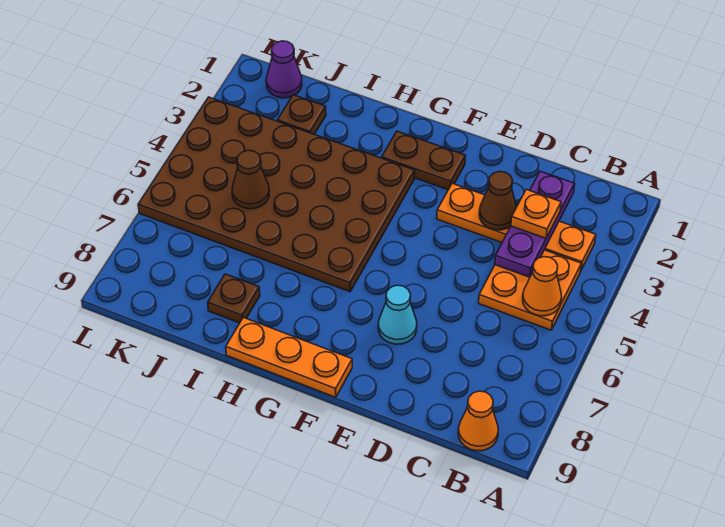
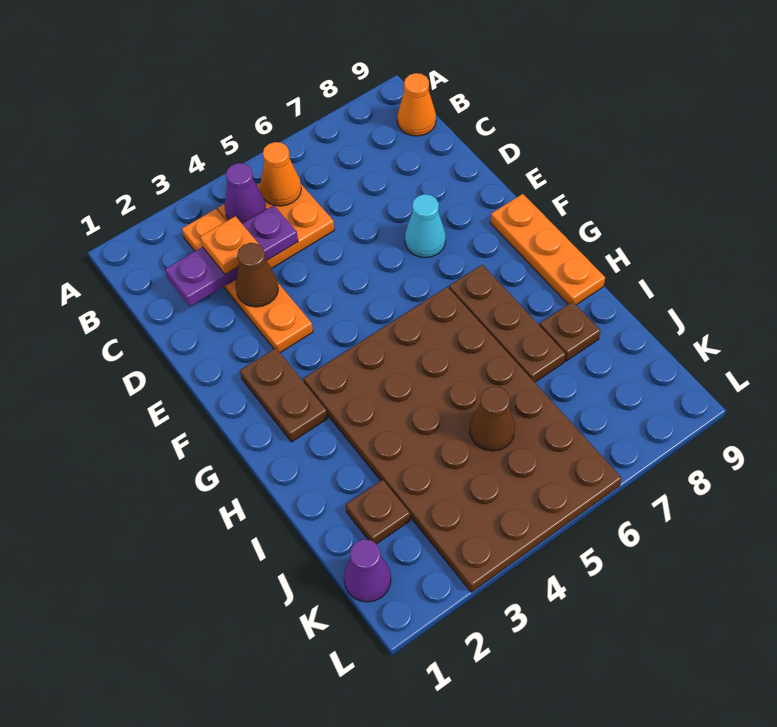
none -> purple cone B4 level 2
none -> brown plate G7:I7 level 1

